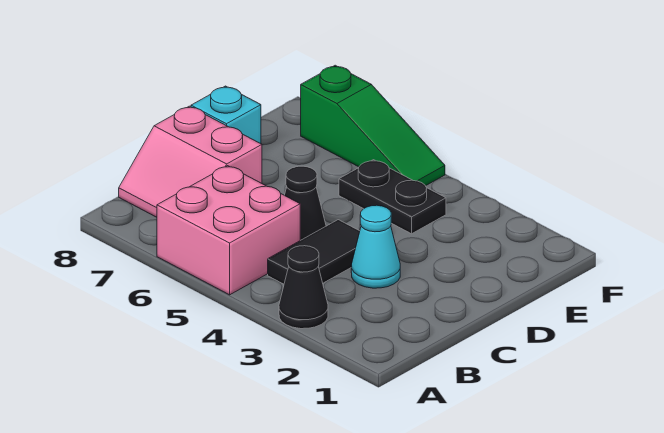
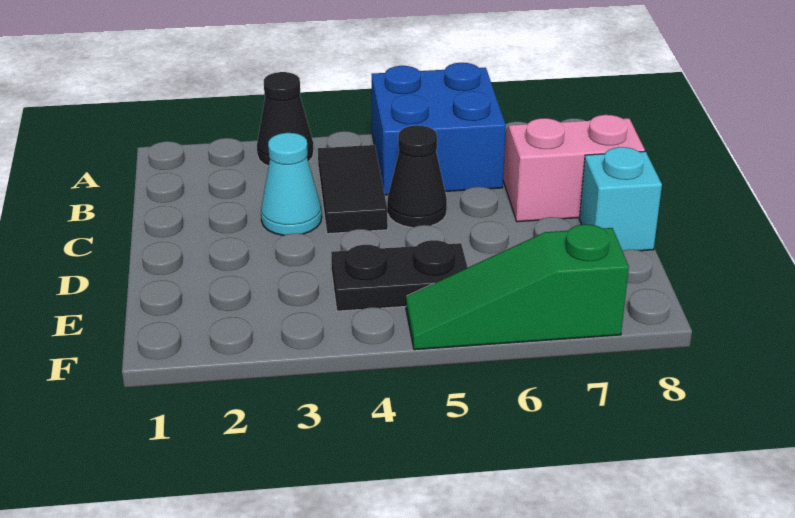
pink brick A5:B6 level 1 -> blue brick A5:B6 level 1

